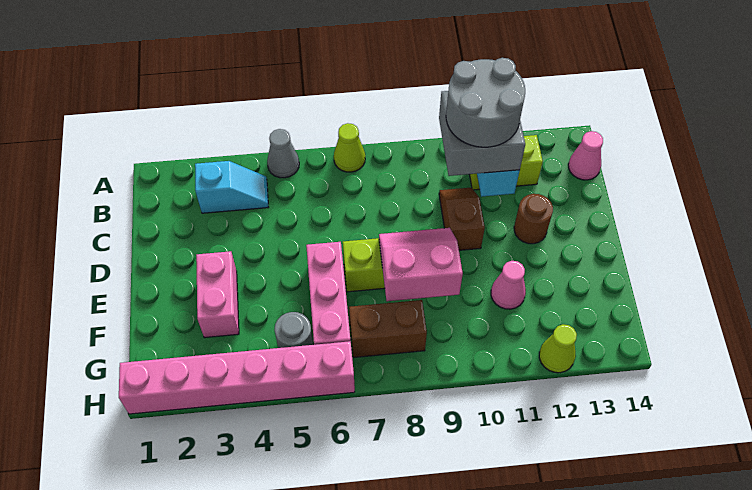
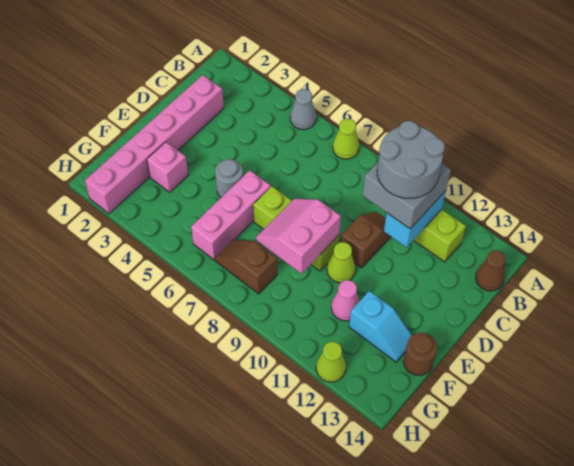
cyan slope B3:B4 level 1 top 3 -> cyan slope F12:F13 level 1 top 12
pink cone B14 level 1 -> brown cone B14 level 1
brown round brick D12 level 1 -> brown round brick F14 level 1
pink brick E3:F3 level 1 -> pink brick F3 level 1
pink slope E8:F9 level 2 top F -> pink slope E8:F9 level 2 top 9
none -> lime cone E10 level 1
grey round brick G5 level 1 -> grey round brick E5 level 1
brown brick G7:G8 level 1 -> brown slope G7:G8 level 1 top 8
pink brick H1:H6 level 1 -> pink brick C2:H2 level 1

